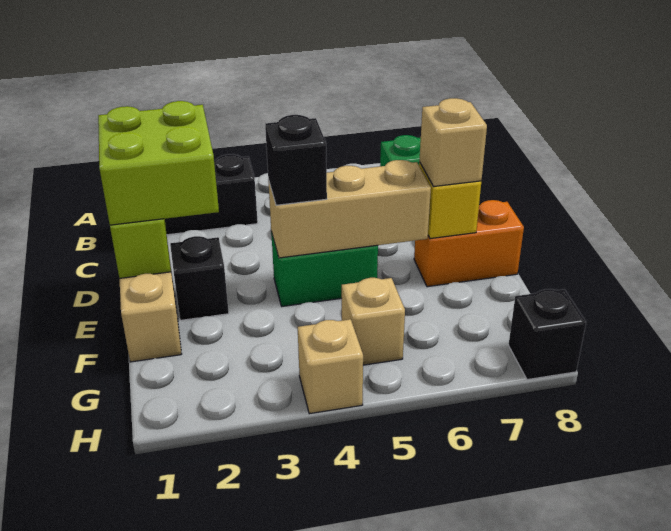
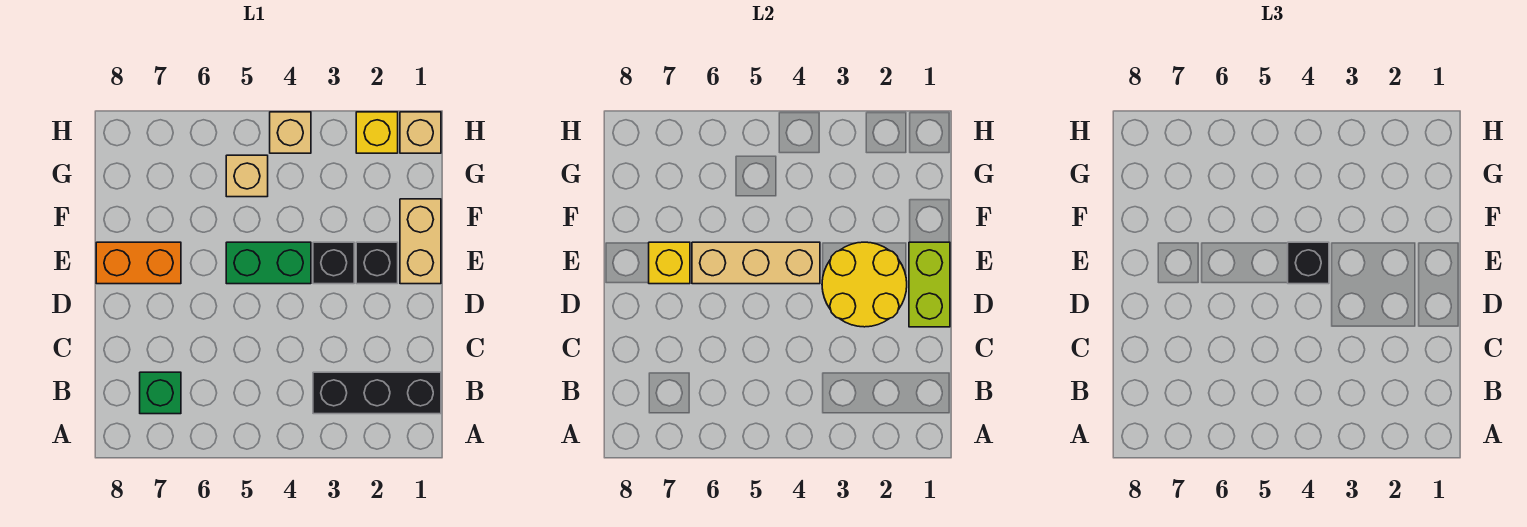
lime brick D1:E2 level 3 -> none
none -> yellow round brick D2:E3 level 2
tan brick E7 level 3 -> tan brick H1 level 1
none -> yellow brick H2 level 1
black brick H8 level 1 -> black brick E3 level 1

